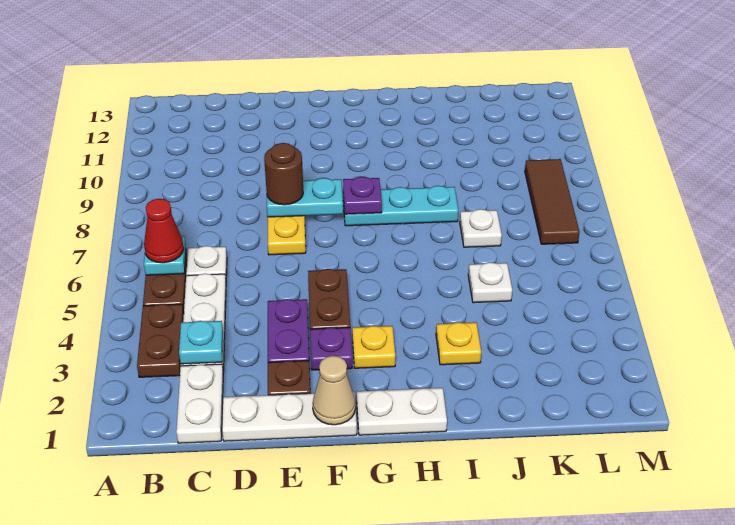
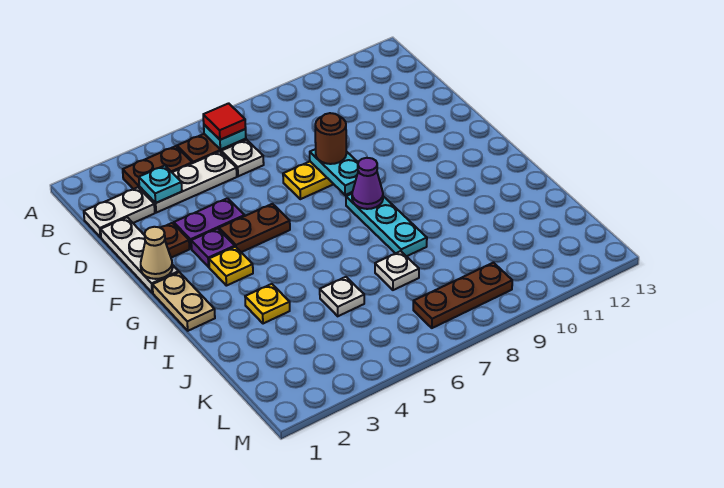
red cone B6 level 3 -> red tile B6 level 3
white plate G1:H1 level 1 -> tan plate G1:H1 level 1
purple plate G8 level 2 -> purple cone G8 level 2
brown tile L7:L9 level 1 -> brown plate L7:L9 level 1

